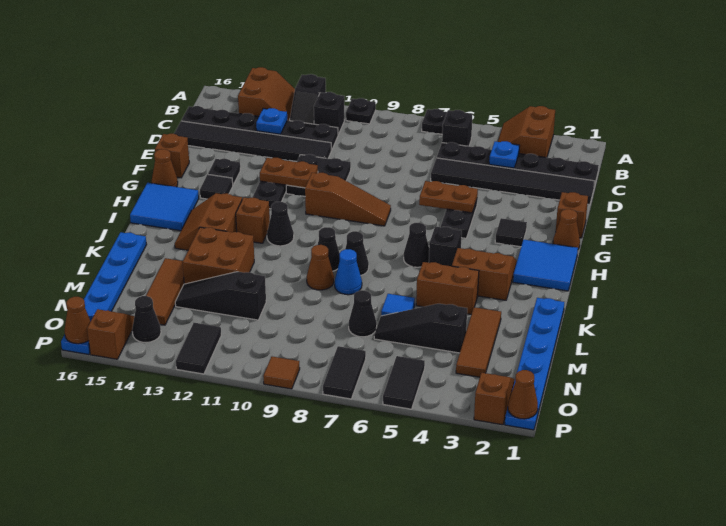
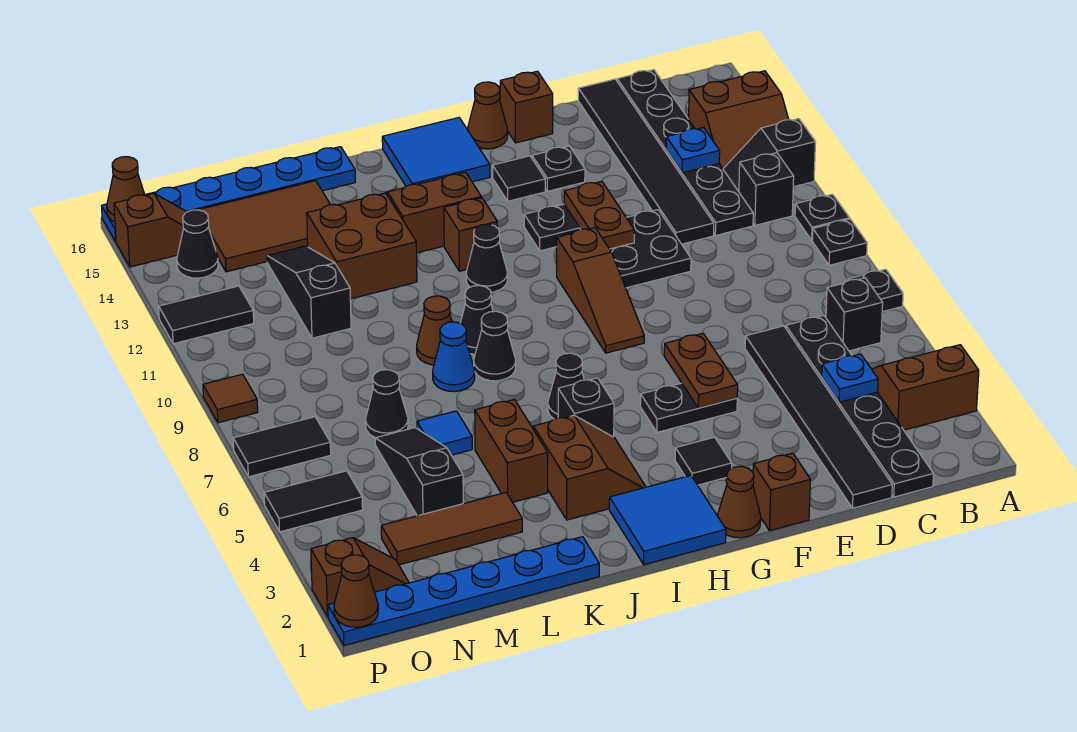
none -> black plate A9 level 1
brown tile L14:N14 level 1 -> brown tile L14:N15 level 1

